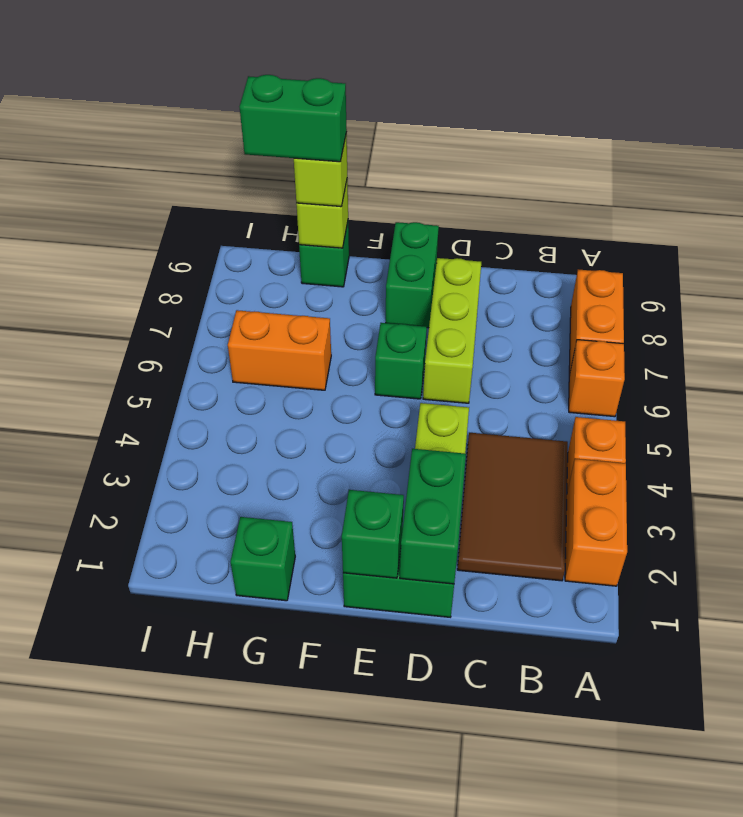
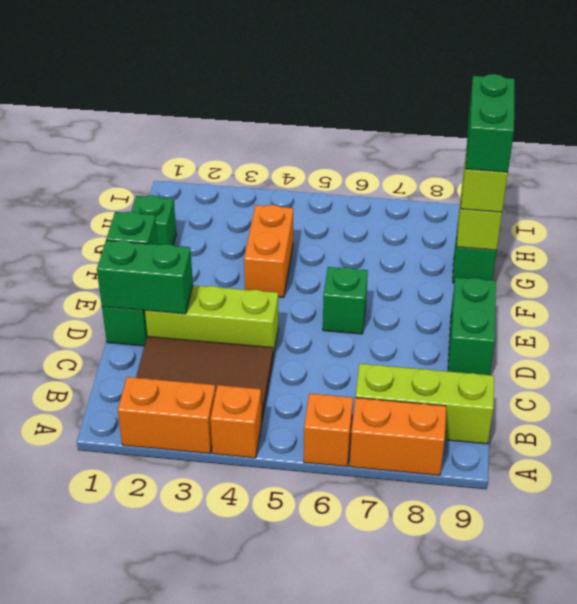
lime brick D6:D8 level 1 -> lime brick B7:B9 level 1
green brick E8:E9 level 1 -> green brick D9:E9 level 1
orange brick G6:H6 level 1 -> orange brick F4:G4 level 1

